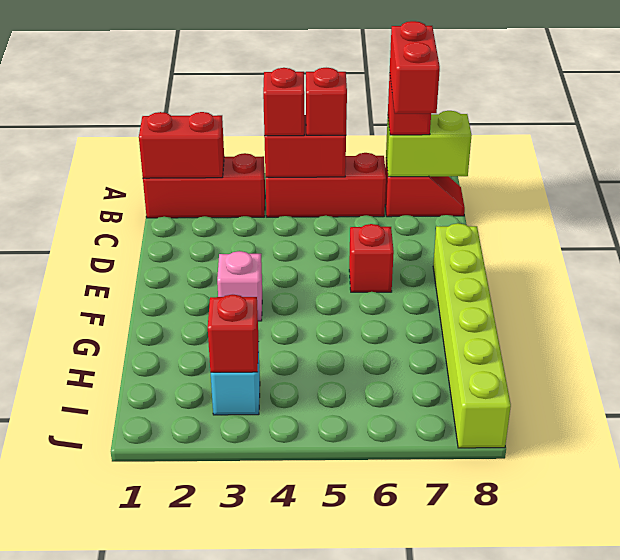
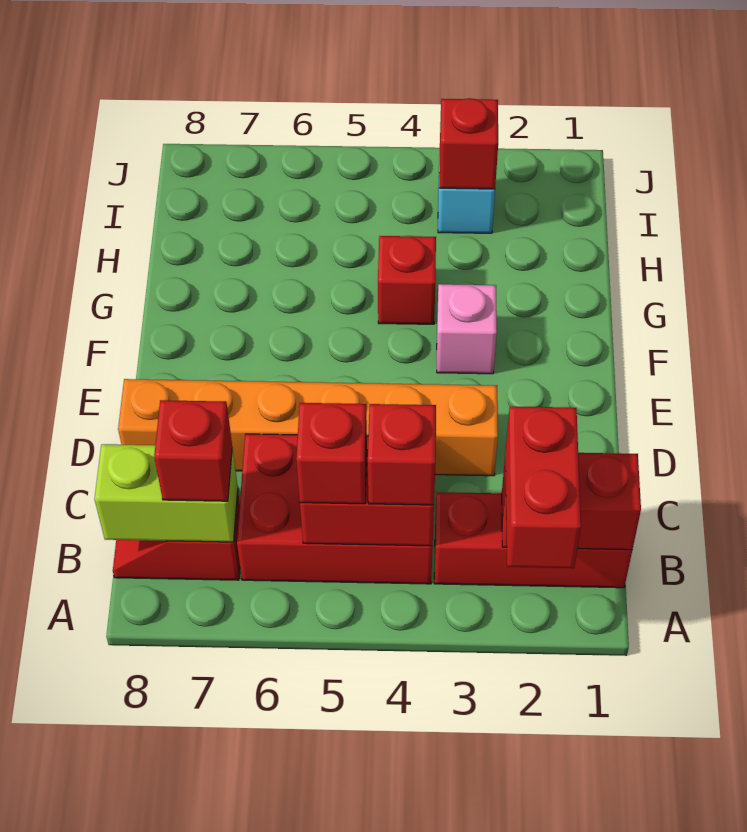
red brick B4:B6 level 1 -> red brick B4:C6 level 1
red brick B7:C7 level 4 -> red brick A2:B2 level 3
none -> orange brick D3:D8 level 1
red brick E6 level 1 -> red brick G4 level 1
lime brick E8:J8 level 1 -> none

